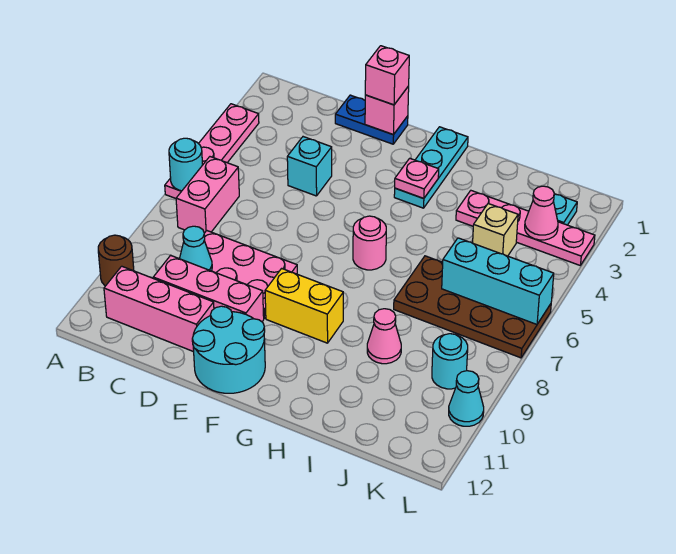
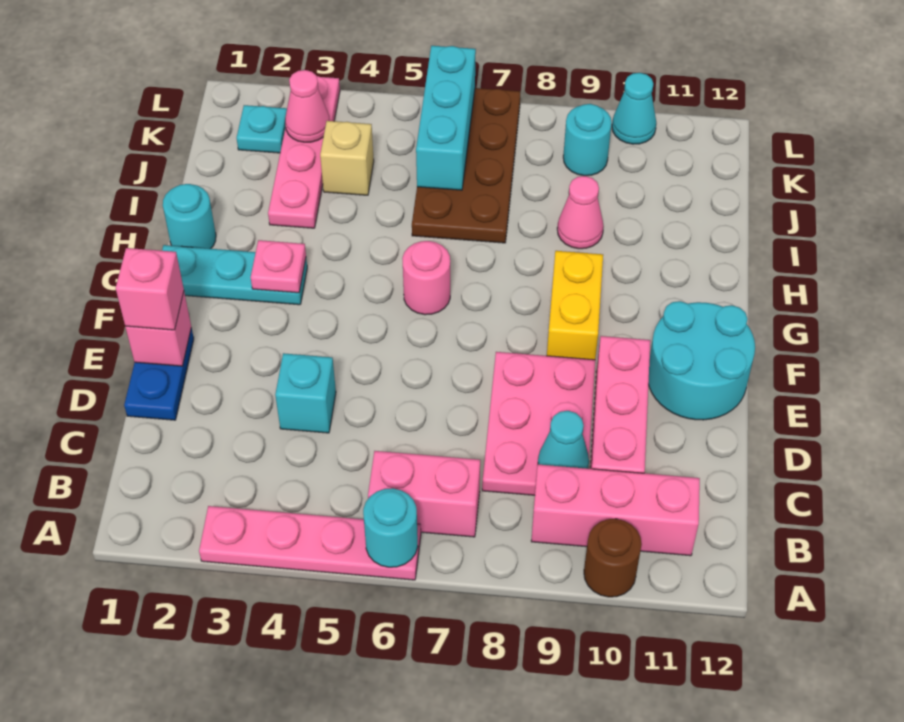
pink brick B11:D11 level 1 -> pink brick B9:B11 level 1
none -> cyan round brick H1 level 1

